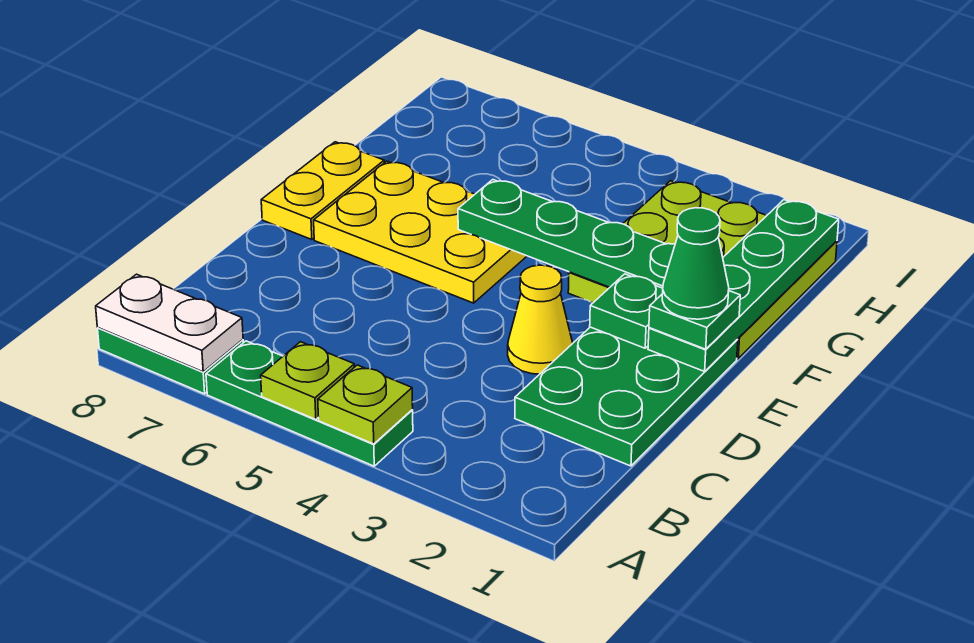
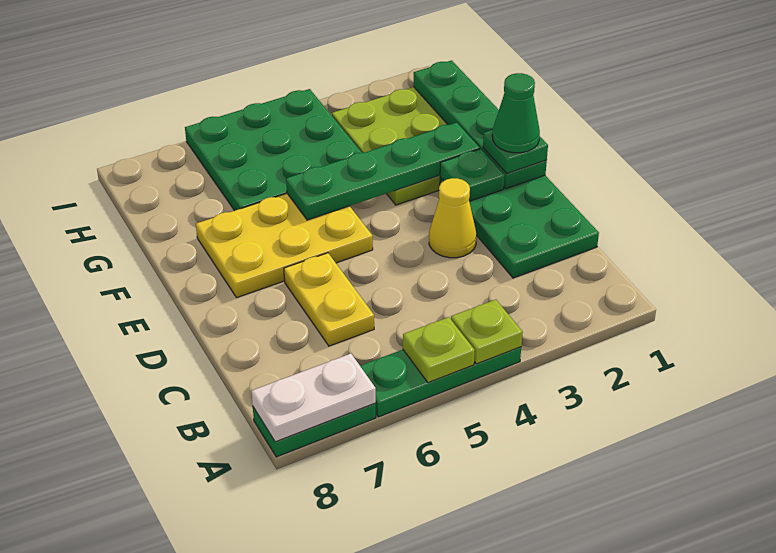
yellow plate E8:F8 level 1 -> yellow plate C6:D6 level 1
none -> green plate G4:I6 level 1

